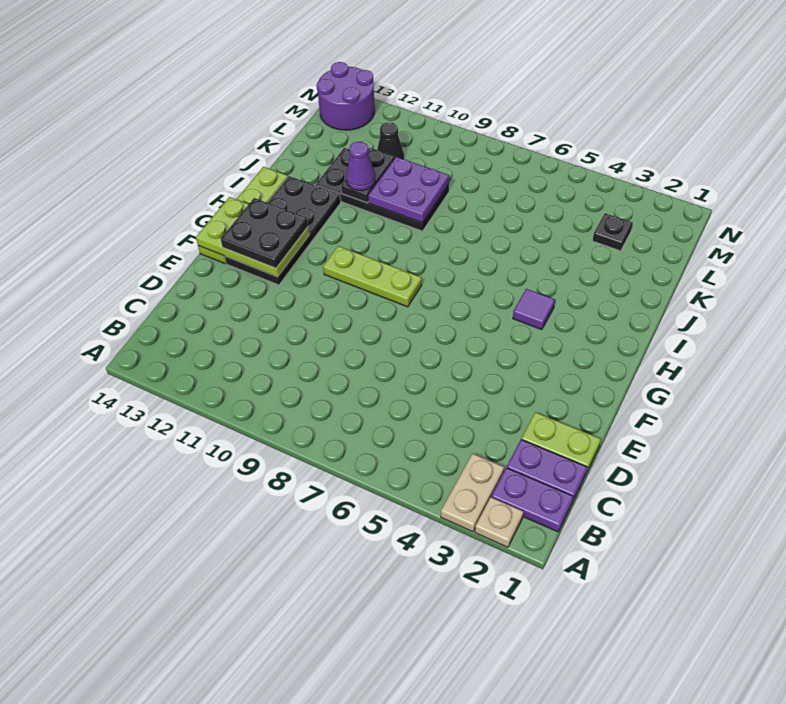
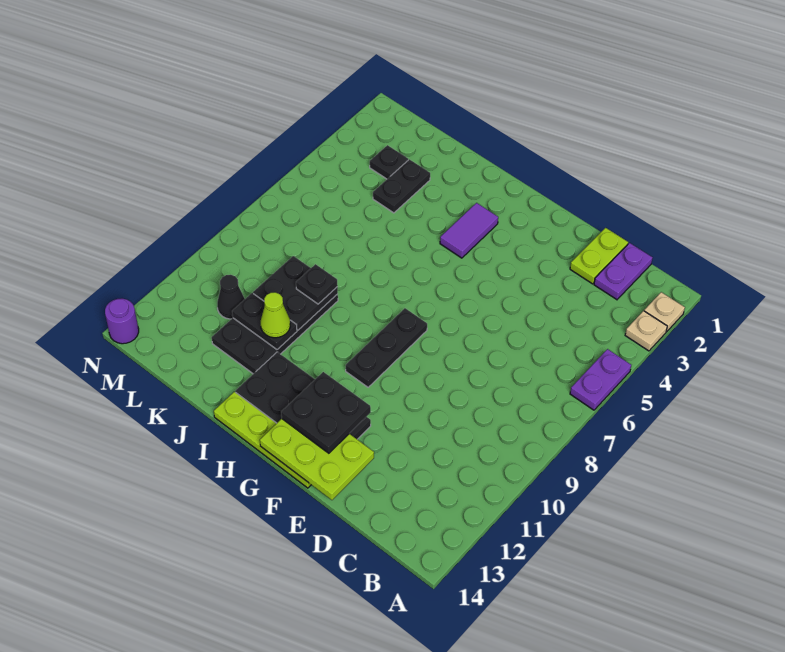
tan plate A3:B3 level 1 -> tan plate A3 level 1
purple plate B1:B2 level 1 -> purple plate A5:A6 level 1
lime plate F12:G14 level 2 -> lime plate E13:G14 level 2
lime plate G8:G10 level 1 -> black plate G8:G10 level 1
purple tile H4 level 1 -> purple tile H3:H4 level 1
purple plate J9:K10 level 2 -> black plate J9:K10 level 2
none -> black plate J9 level 3
purple cone J11 level 3 -> lime cone J11 level 3
none -> black plate K3:K4 level 1
purple round brick M13:N14 level 1 -> purple round brick N14 level 1

